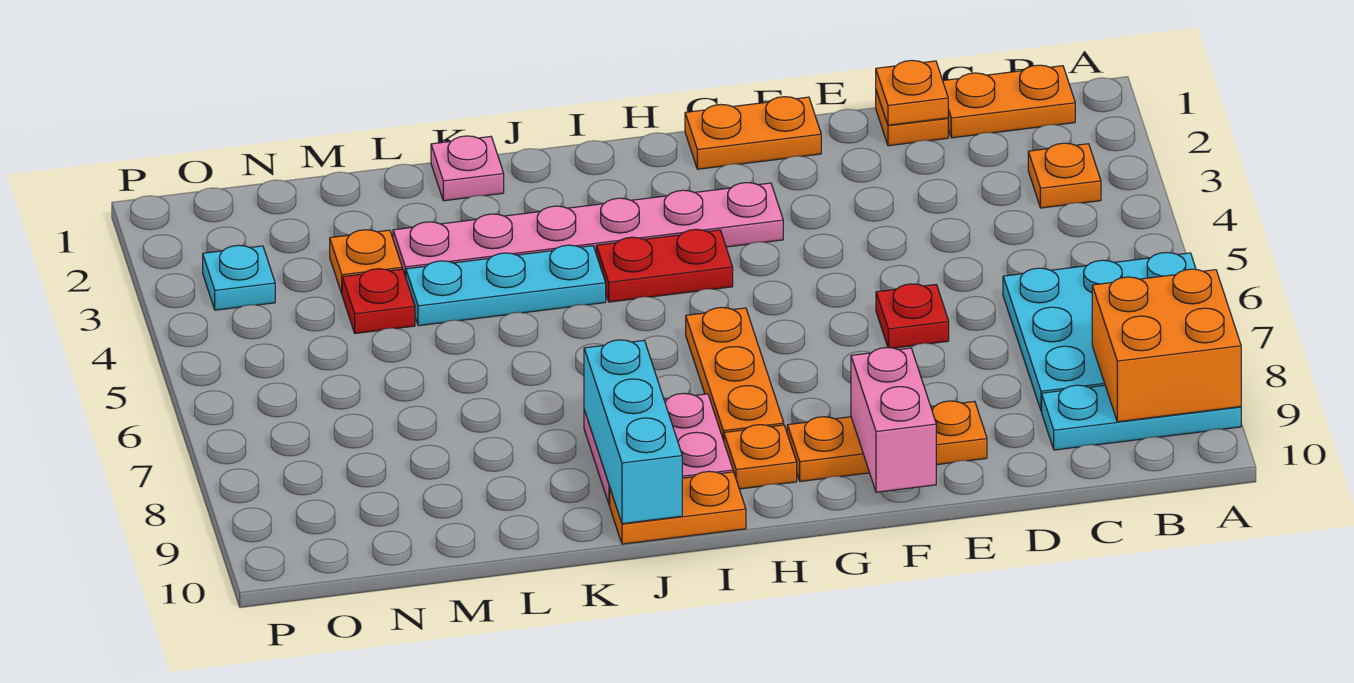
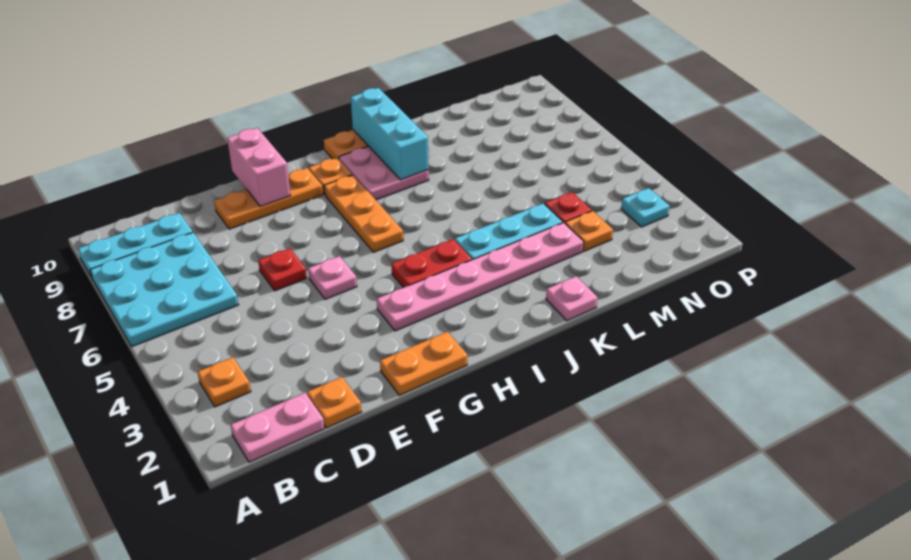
orange brick A8:B9 level 2 -> none
orange plate B1:C1 level 1 -> pink plate B1:C1 level 1
orange plate D1 level 2 -> none
none -> pink plate F5 level 1

